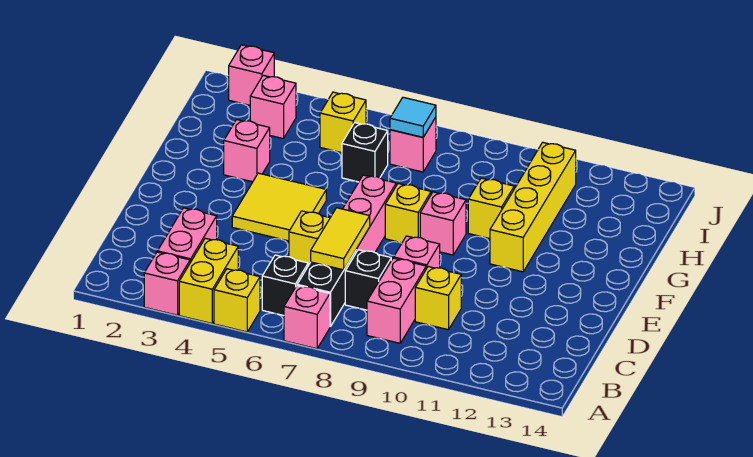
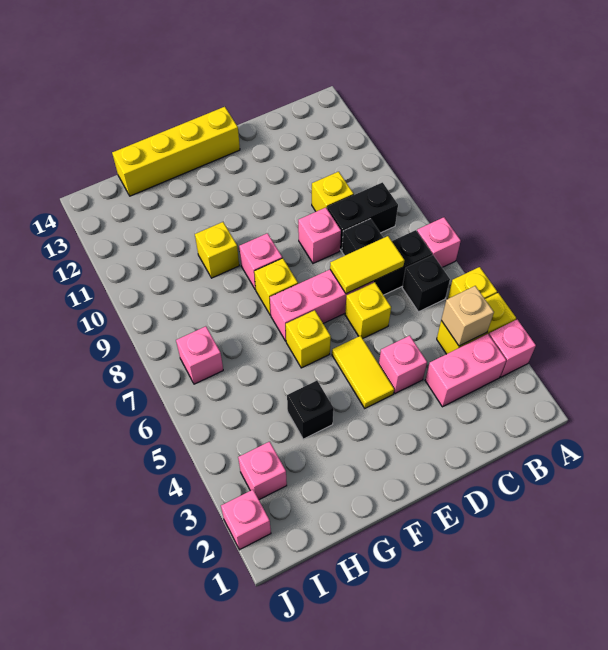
none -> tan brick B4 level 2
pink brick B9:C9 level 1 -> black brick B9:C9 level 1
yellow tile E4:F5 level 1 -> yellow tile E4:E5 level 1
yellow brick F11:I11 level 1 -> yellow brick E14:H14 level 1
pink brick G3 level 1 -> pink brick D4 level 1
black brick H6 level 1 -> black brick G4 level 1
yellow brick I5 level 1 -> yellow brick F6 level 1
cyan tile I7 level 2 -> none

